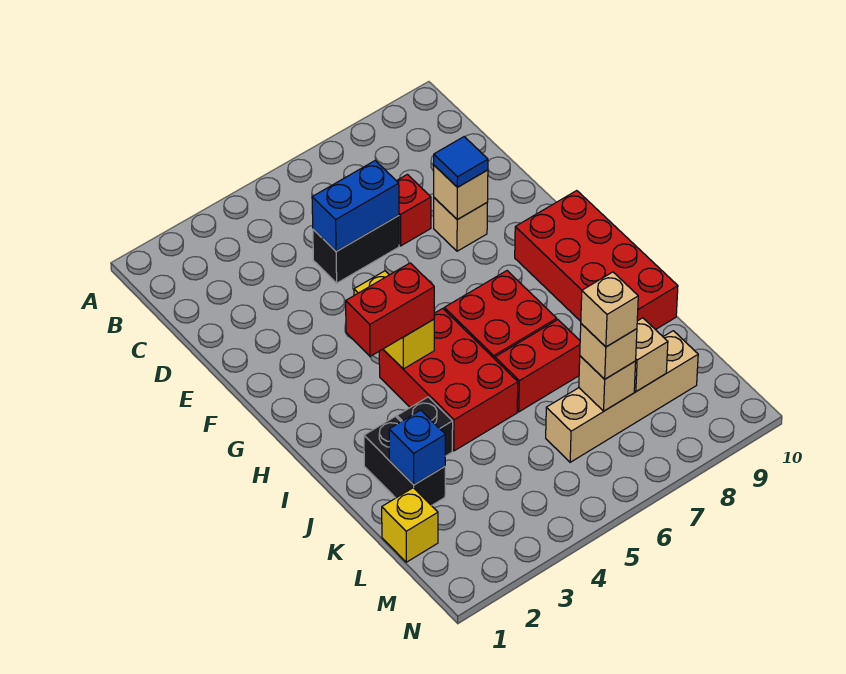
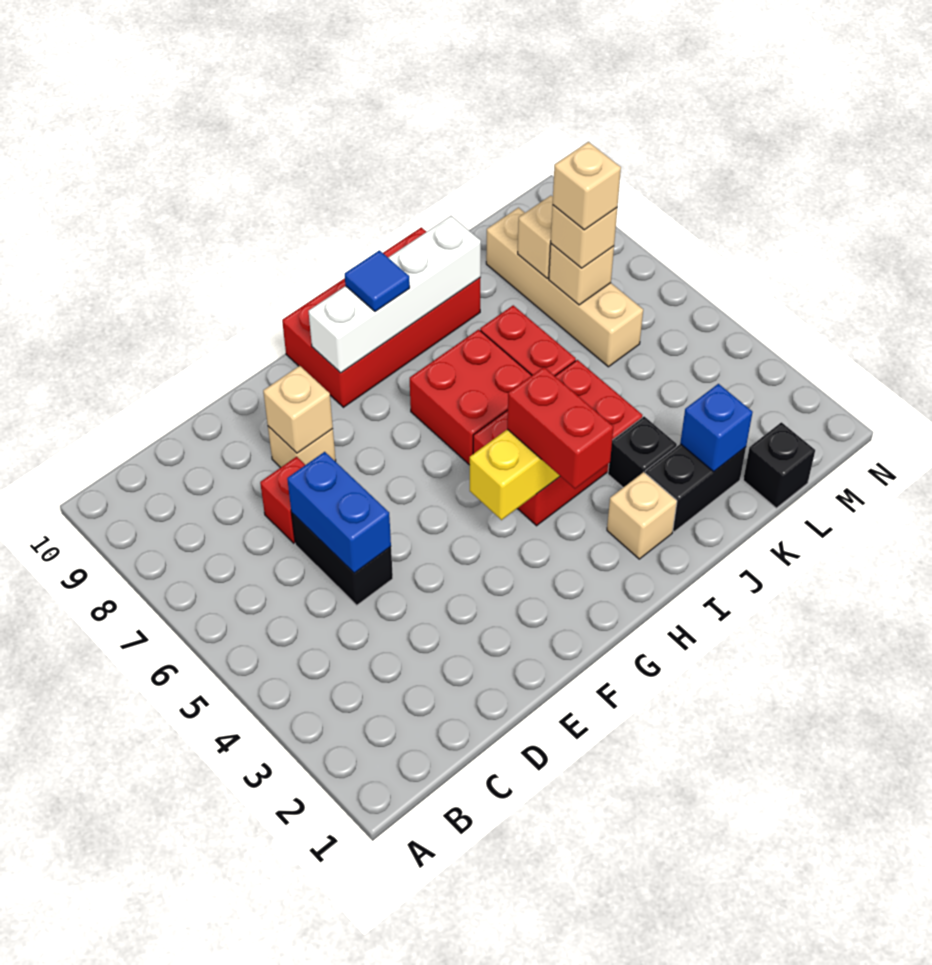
blue tile E8 level 3 -> blue tile H9 level 3
none -> white brick G9:J9 level 2
none -> tan brick I2 level 1
yellow brick L1 level 1 -> black brick L1 level 1

